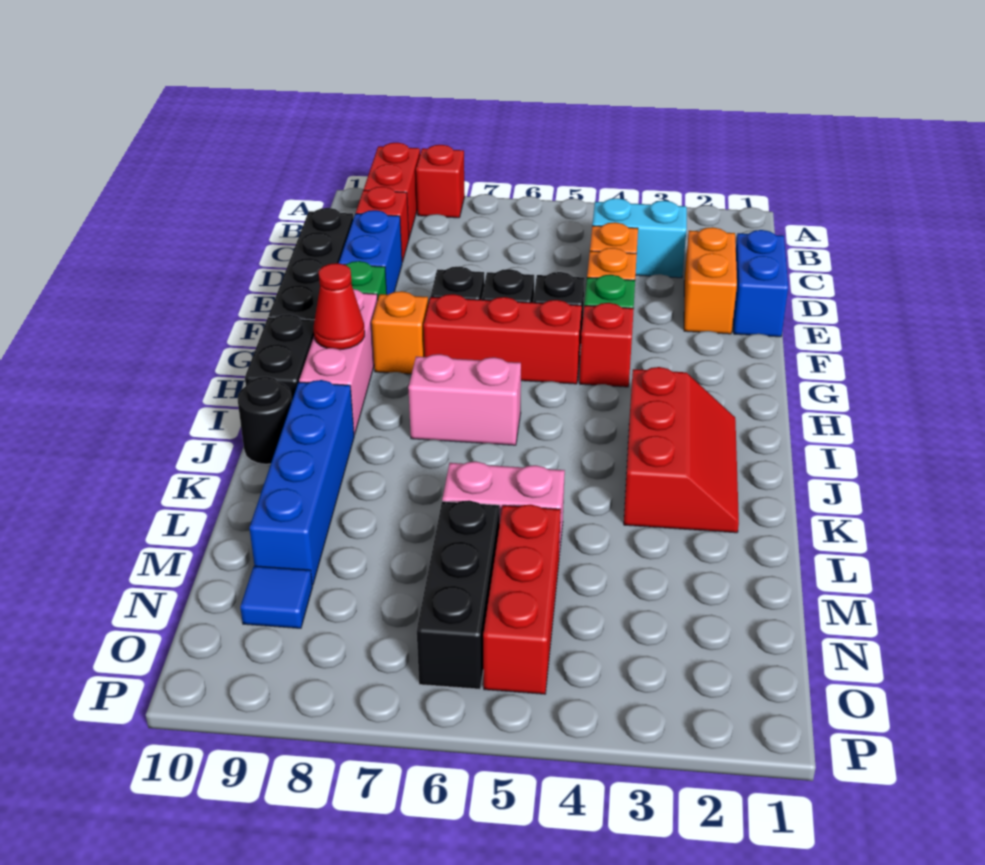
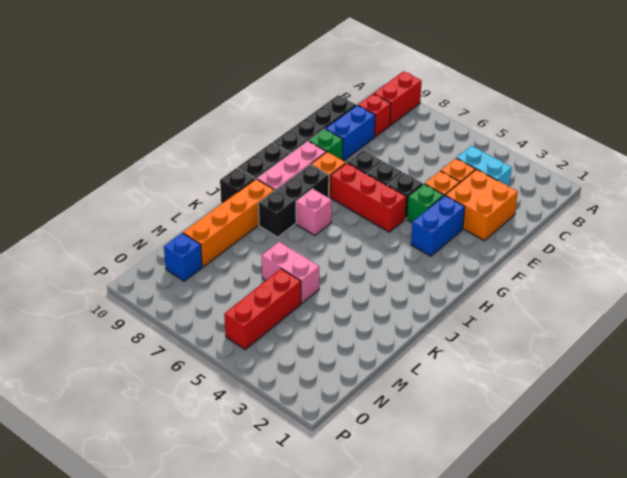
red brick A8 level 1 -> none
blue brick D1:E1 level 1 -> blue brick F3:G3 level 1
orange brick D2:E2 level 1 -> orange brick D2:E3 level 1
red brick G4 level 1 -> none
red cone H9 level 2 -> none
red slope I2:K3 level 1 top 3 -> none
pink brick I6:I7 level 1 -> pink brick I7 level 1
blue brick J9:M9 level 1 -> orange brick J9:M9 level 1
black round brick J10 level 1 -> black brick J10 level 1
black brick M6:O6 level 1 -> black brick H8:J8 level 1
blue tile N9 level 1 -> blue brick N9 level 1

